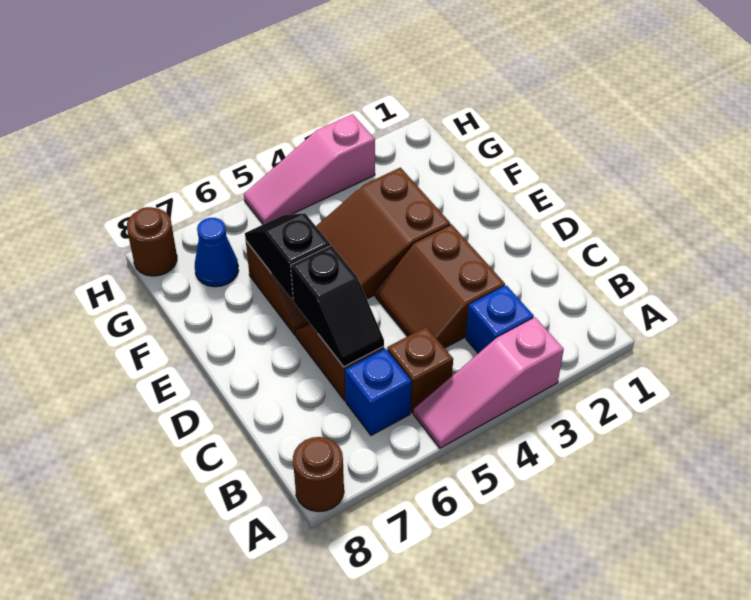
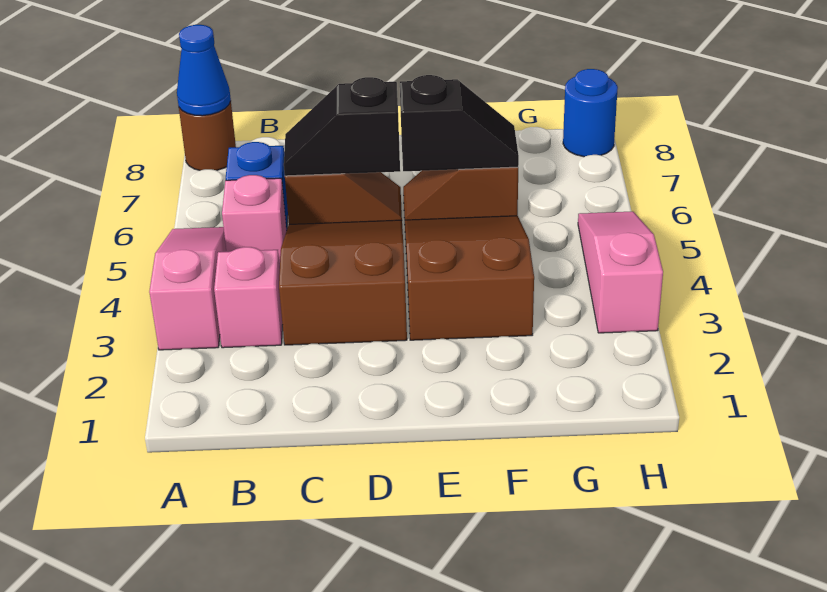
blue brick B3 level 1 -> pink brick B3 level 1
brown brick B5 level 1 -> pink brick B5 level 1
brown slope C3:D4 level 1 top 3 -> brown slope C3:D5 level 1 top 3
blue cone G7 level 1 -> blue cone A8 level 2
brown round brick H8 level 1 -> blue round brick H8 level 1

